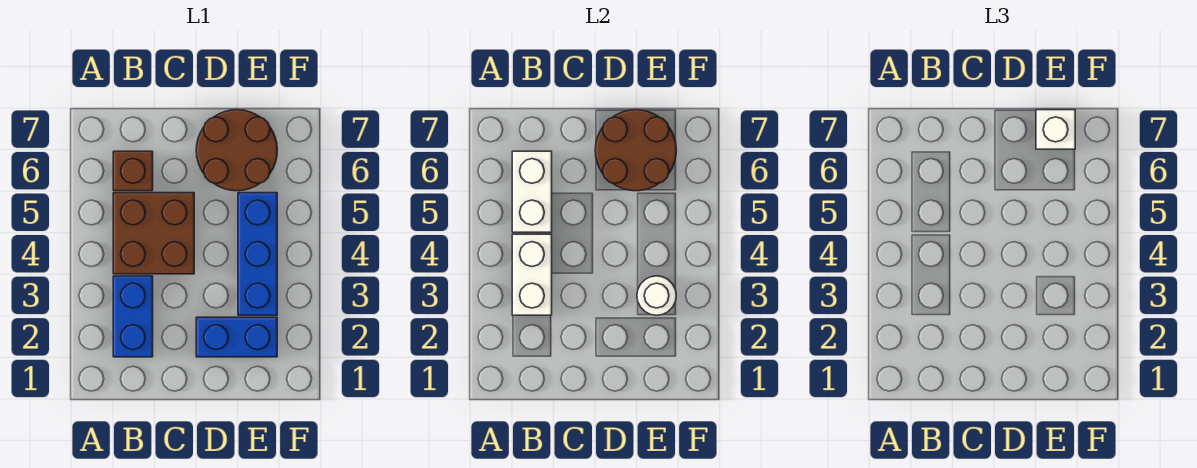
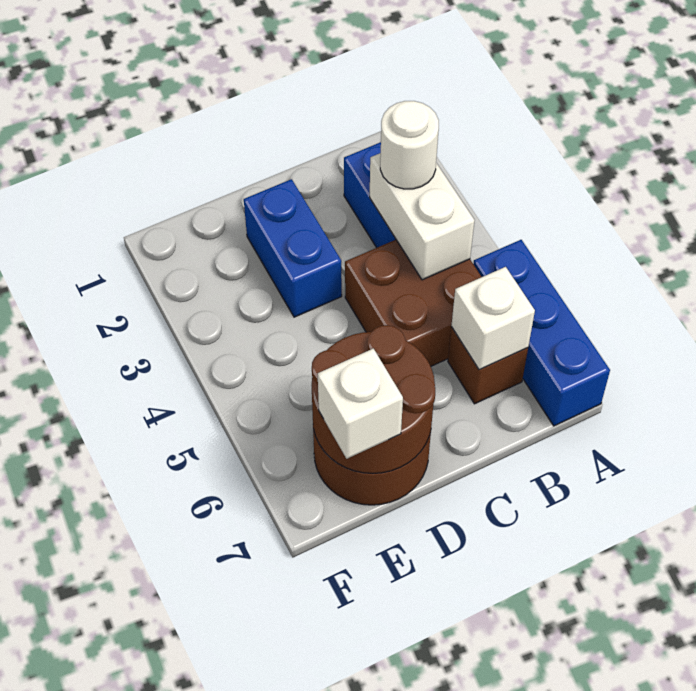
white brick B5:B6 level 2 -> white brick B6 level 2
blue brick D2:E2 level 1 -> blue brick D2:D3 level 1
blue brick E3:E5 level 1 -> blue brick A5:A7 level 1
white round brick E3 level 2 -> white round brick B3 level 3

